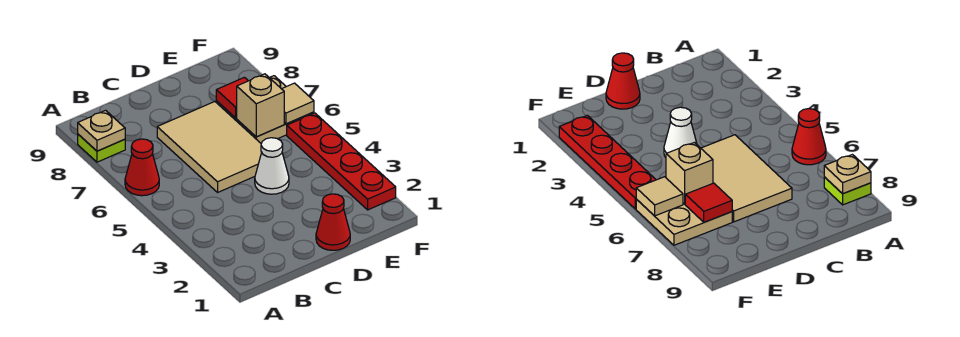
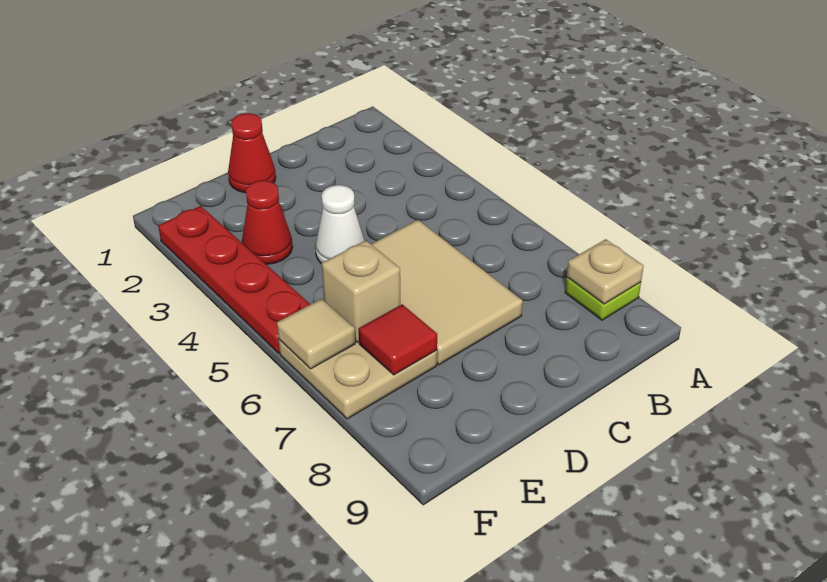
red cone A6 level 1 -> red cone E3 level 1

